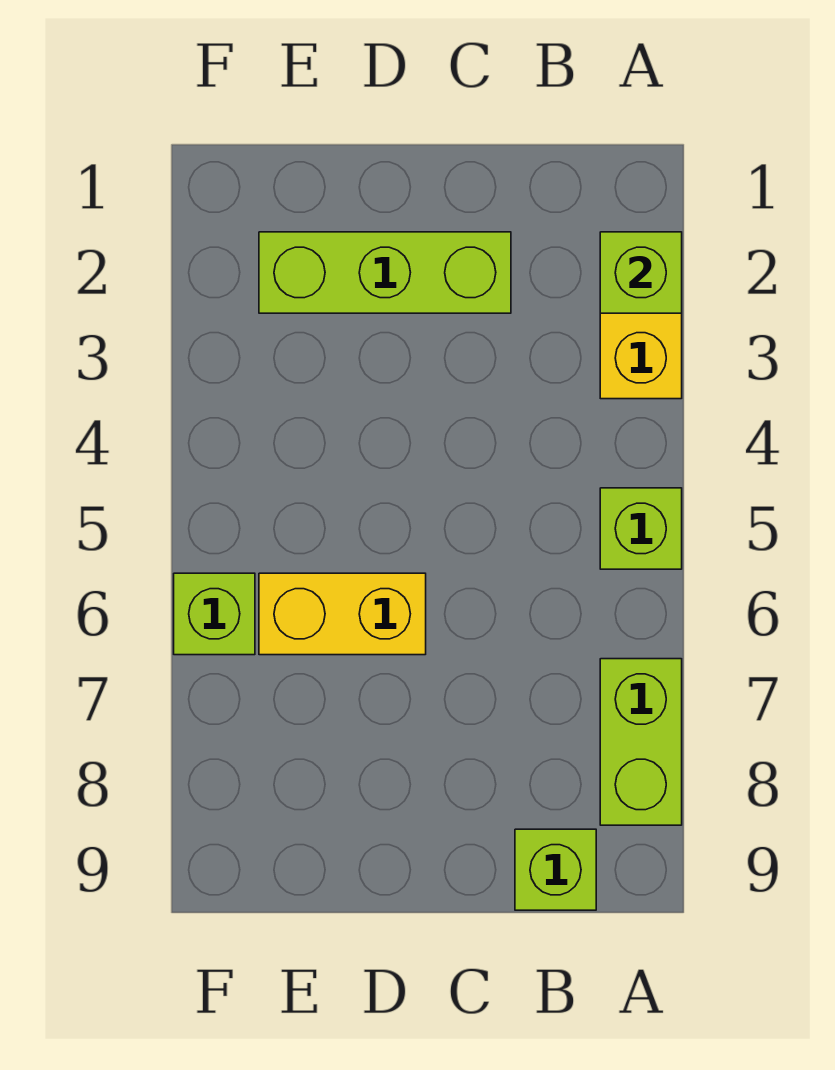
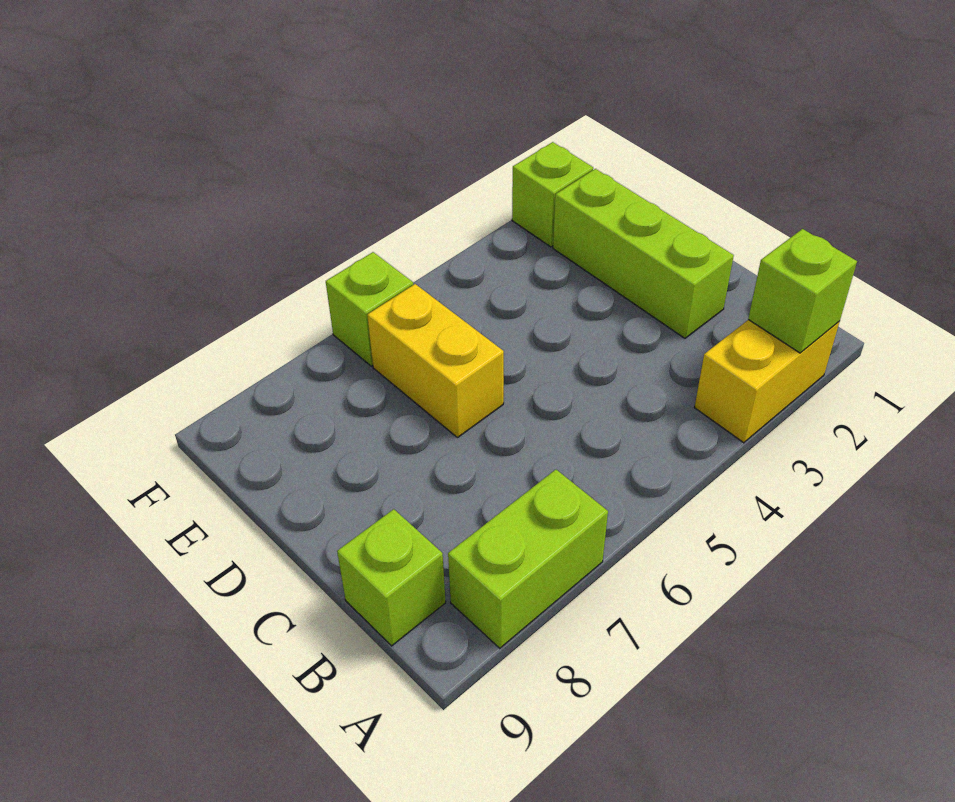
lime brick A5 level 1 -> lime brick F2 level 1

